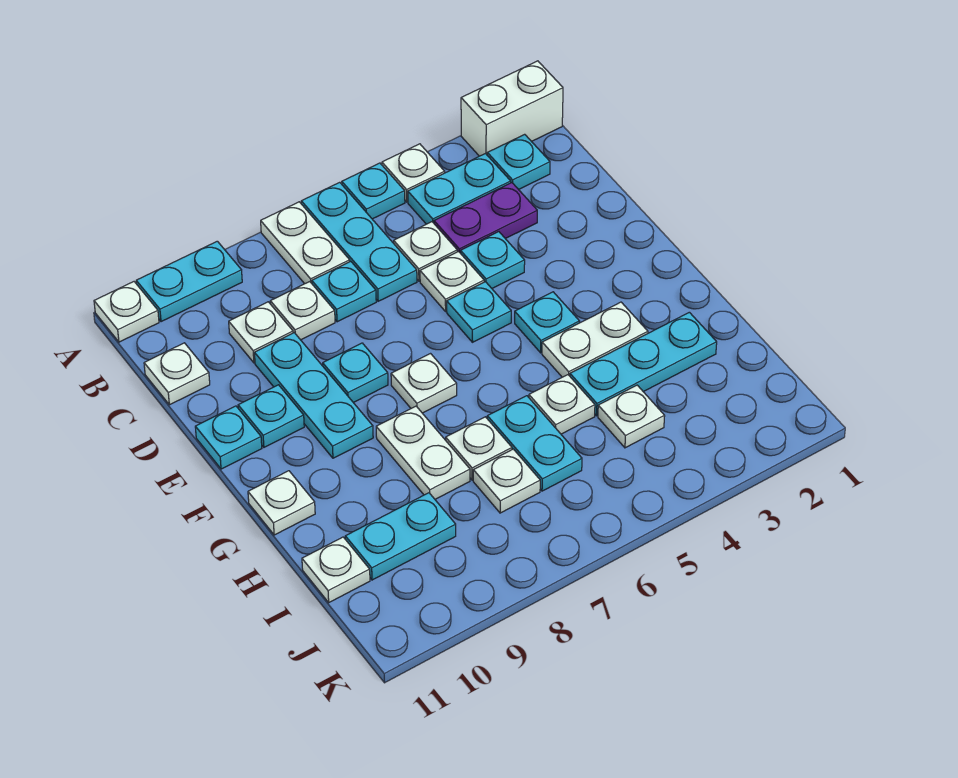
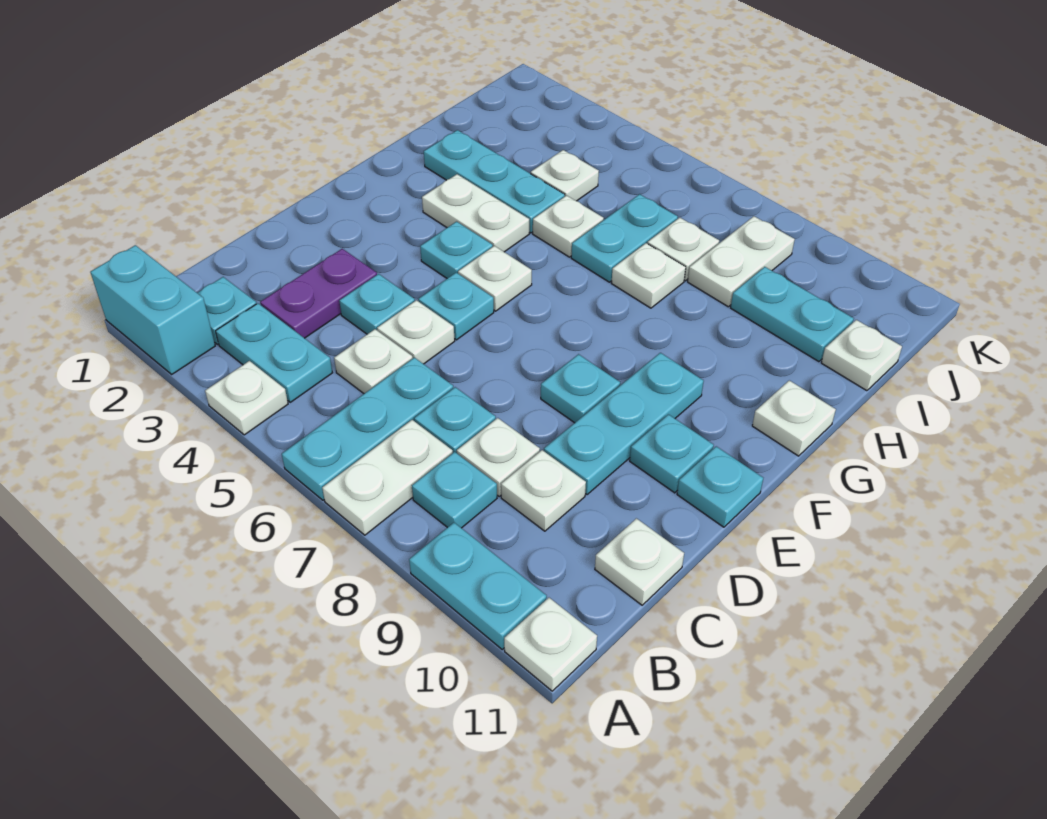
white brick A1:A2 level 1 -> cyan brick A1:A2 level 1
cyan plate A5 level 1 -> cyan plate B8 level 1
purple plate C3:C4 level 1 -> purple plate C3:D3 level 1
white plate F7 level 1 -> white plate F5 level 1
white plate G8:H8 level 1 -> white plate I8:J8 level 1

